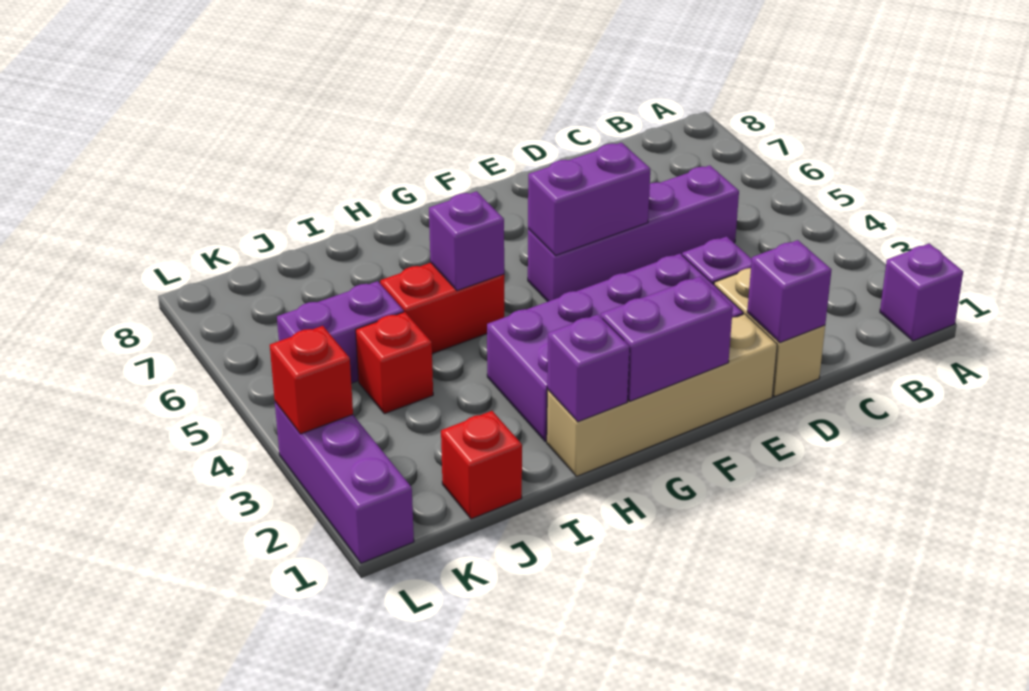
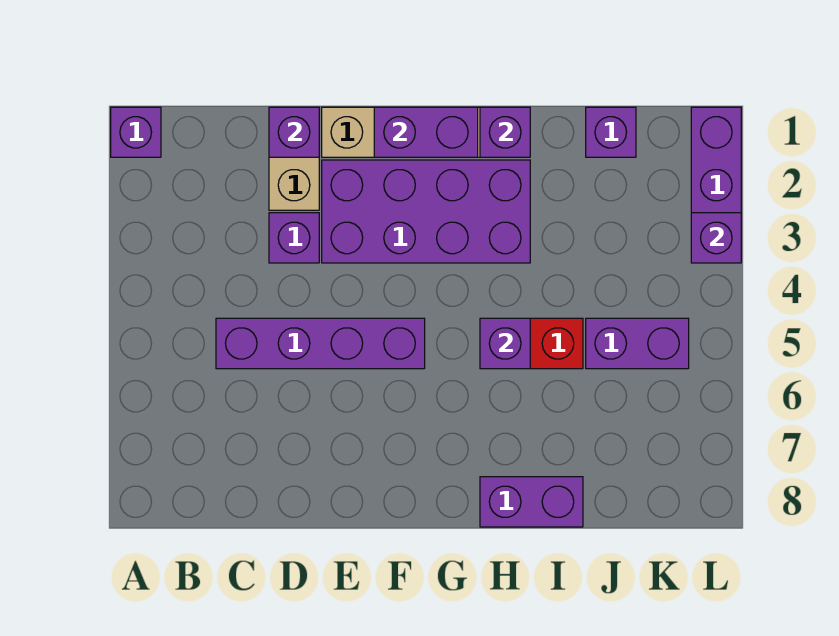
purple brick E5:F5 level 2 -> purple brick H8:I8 level 1
red brick J1 level 1 -> purple brick J1 level 1
red brick J4 level 1 -> none
red brick L3 level 2 -> purple brick L3 level 2

